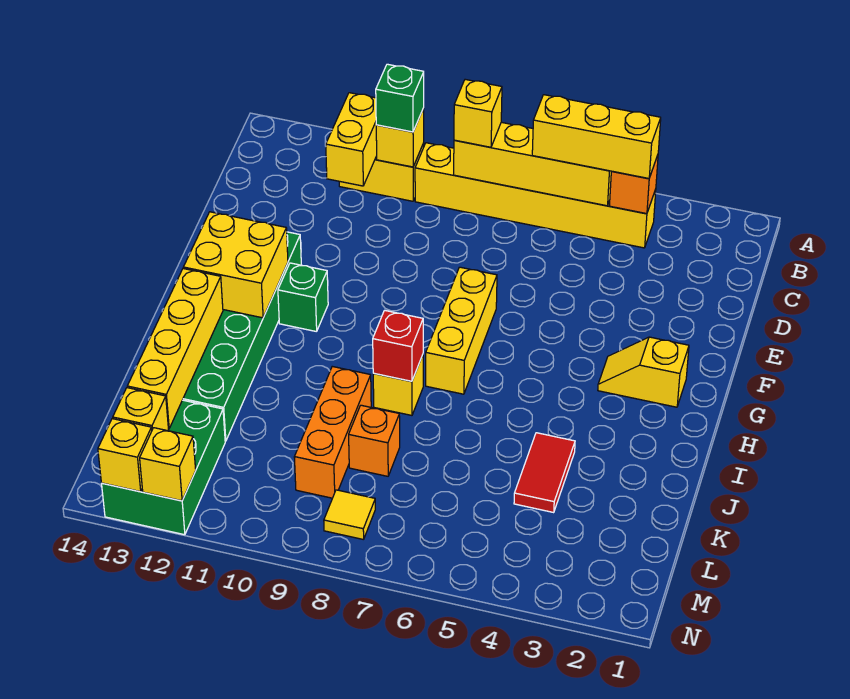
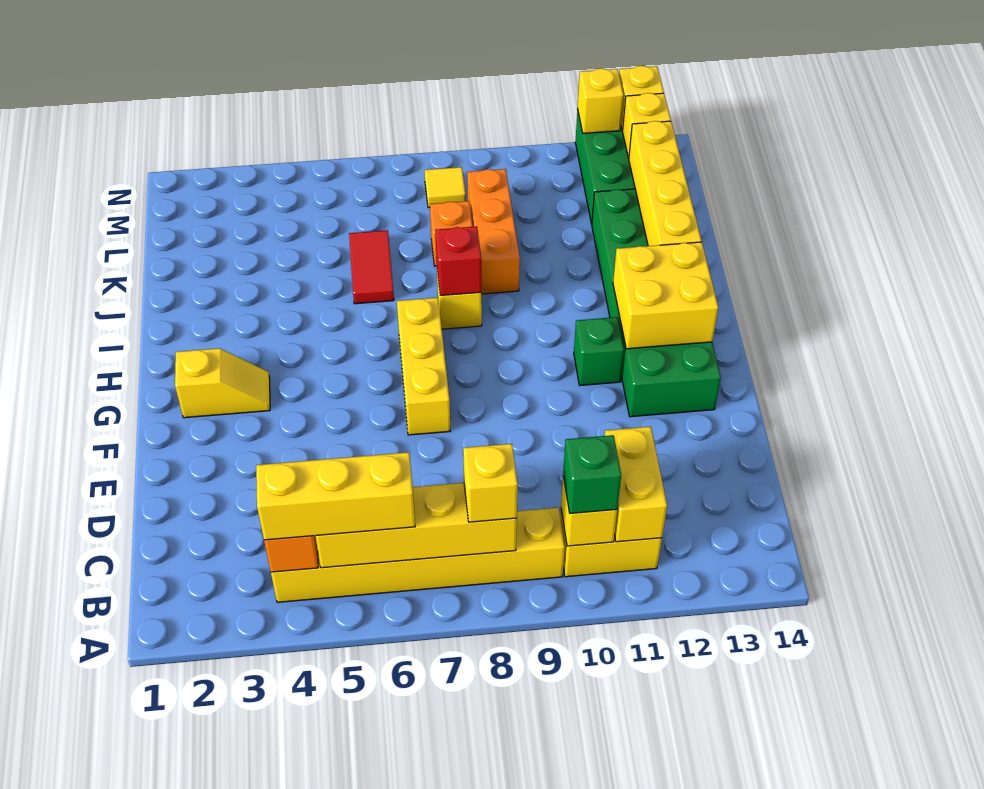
red tile J4:K4 level 1 -> red tile J6:K6 level 1

